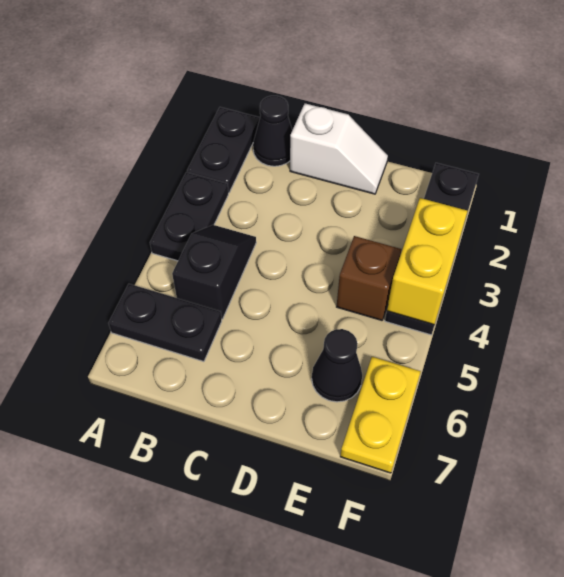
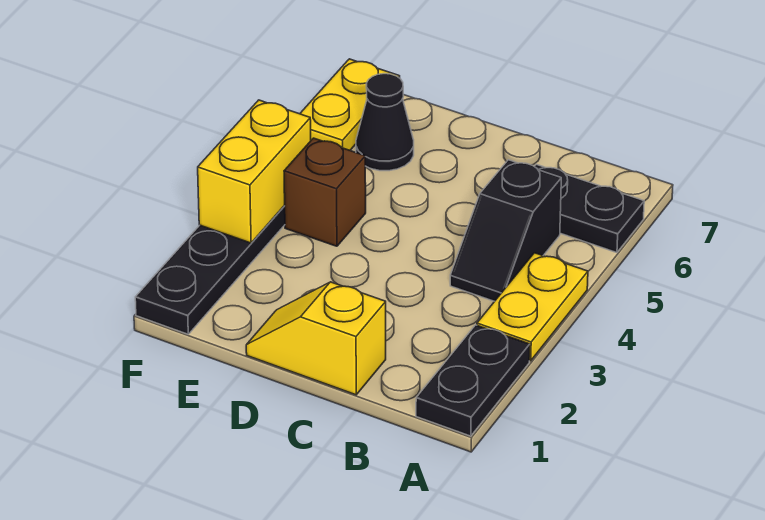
black plate A3:A4 level 1 -> yellow plate A3:A4 level 1
black cone B1 level 1 -> none
white slope C1:D1 level 1 top C -> yellow slope C1:D1 level 1 top C

